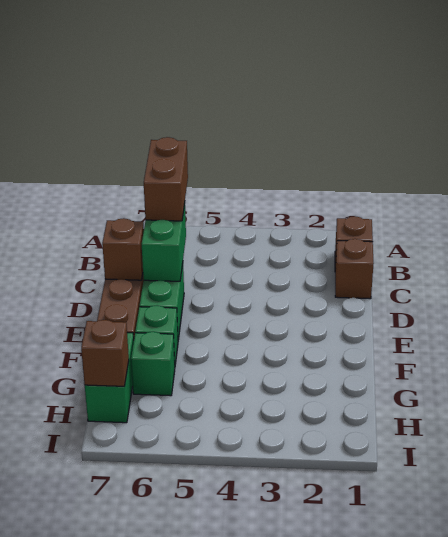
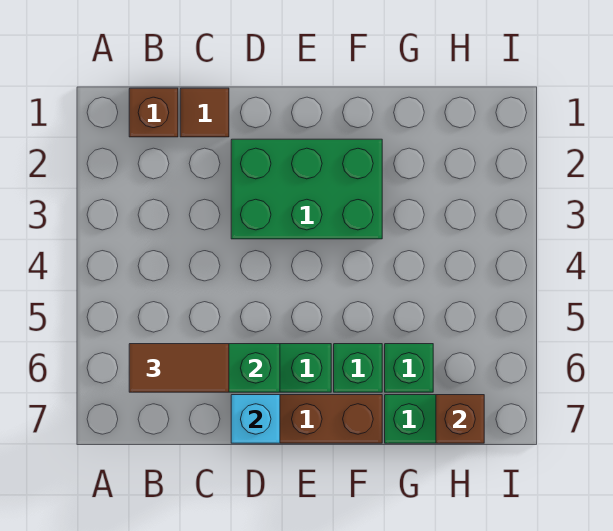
brown brick B6:C6 level 3 -> brown tile B6:C6 level 3
brown brick C1 level 1 -> brown tile C1 level 1
none -> green brick D2:F3 level 1
brown brick D7 level 2 -> cyan brick D7 level 2

